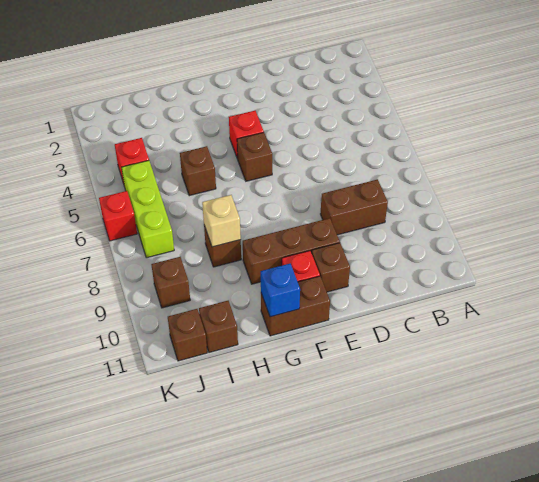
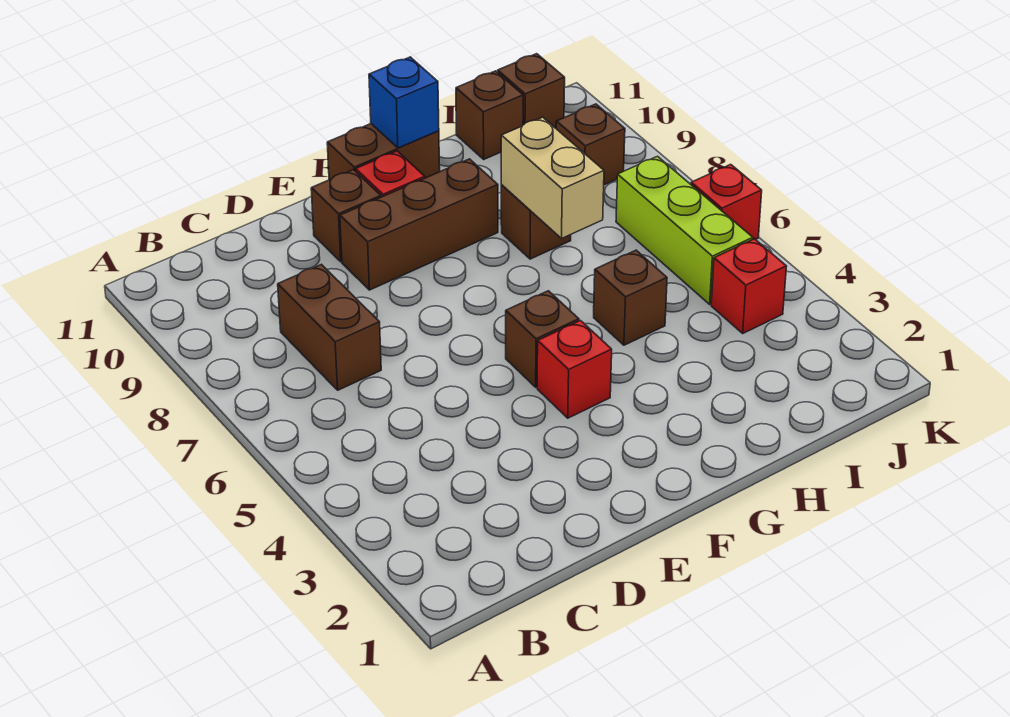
brown brick C8:D8 level 1 -> brown brick C7:C8 level 1
tan brick H8 level 2 -> tan brick H7:H8 level 2

